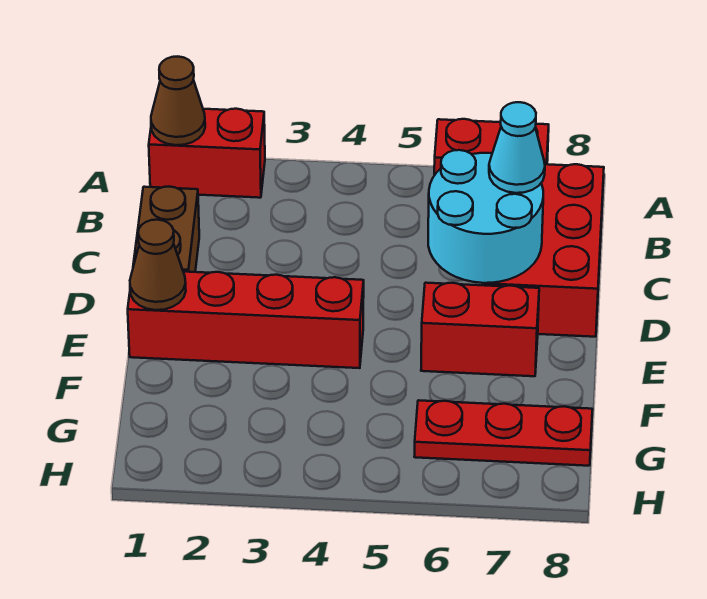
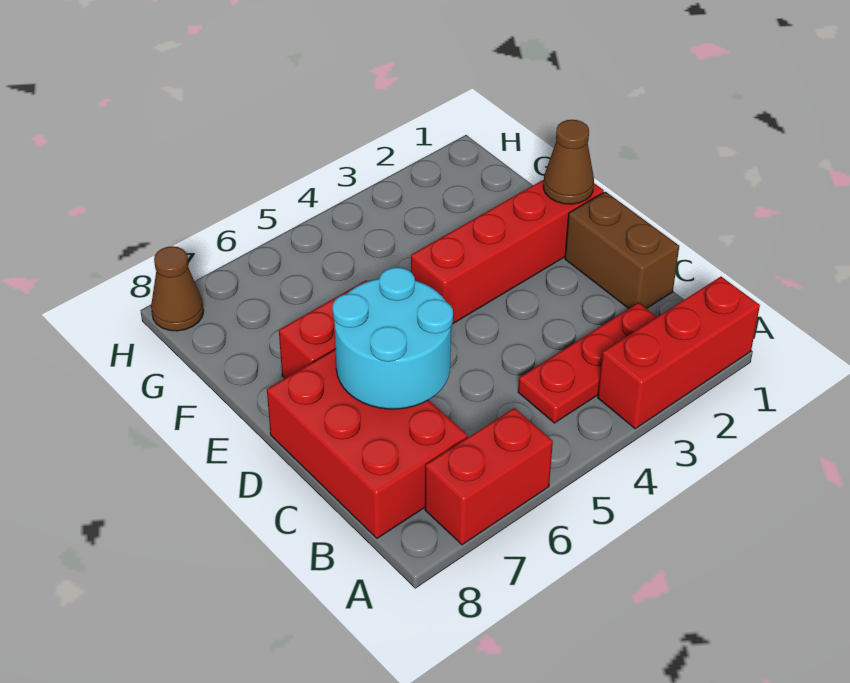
red brick A1:A2 level 1 -> red brick A1:A3 level 1
brown cone A1 level 2 -> brown cone H8 level 1
cyan cone C7 level 3 -> none
red plate G6:G8 level 1 -> red plate B2:B4 level 1

